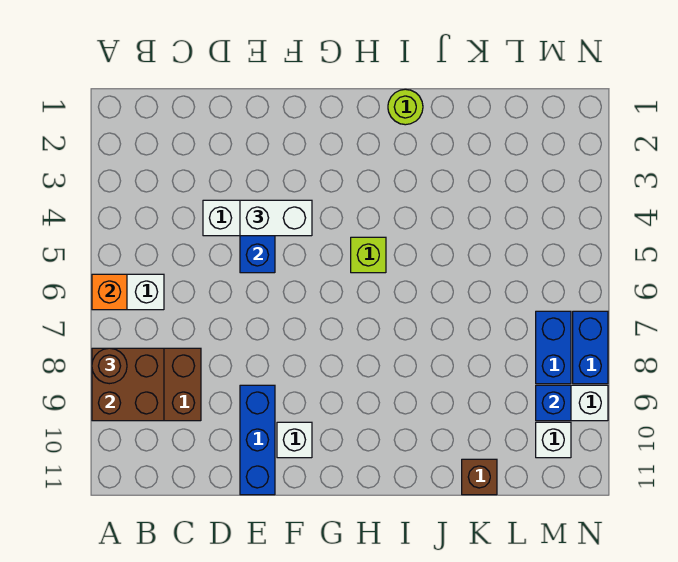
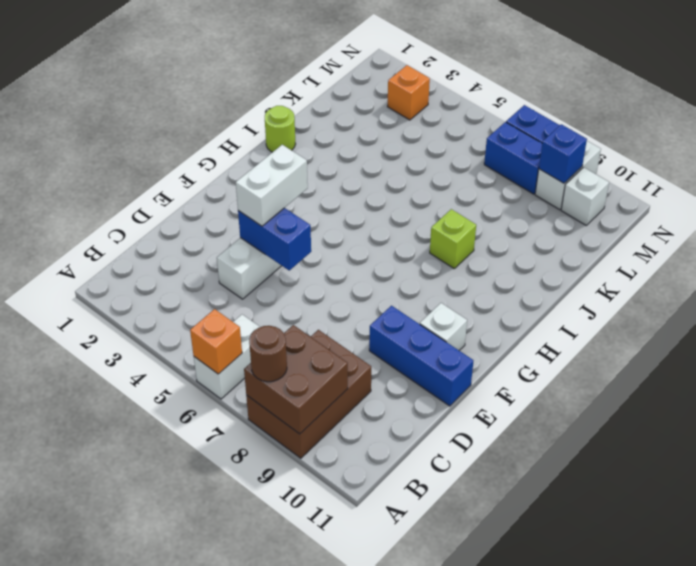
lime brick H5 level 1 -> lime brick I8 level 1
brown brick K11 level 1 -> none
none -> orange brick M3 level 1

